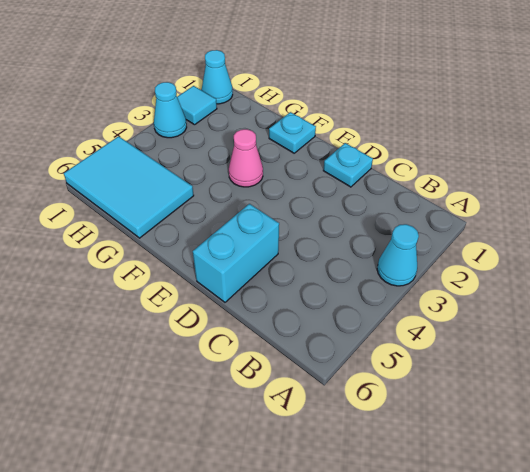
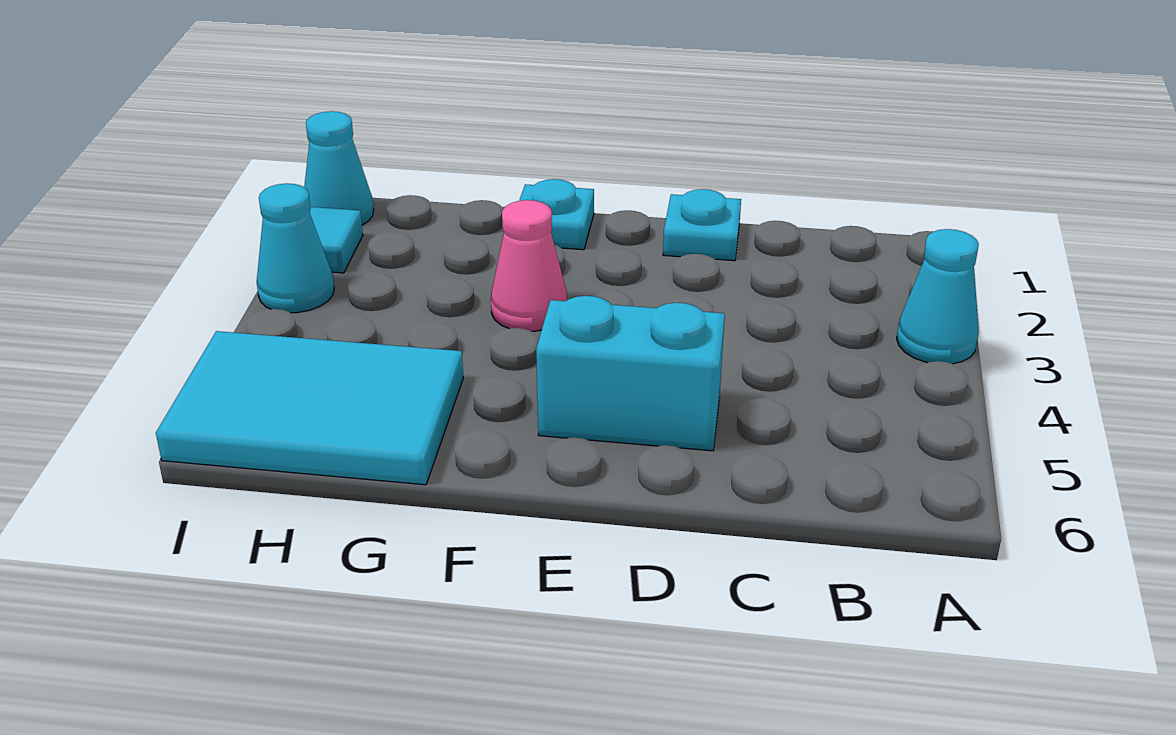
cyan brick D5:D6 level 1 -> cyan brick D5:E5 level 1

